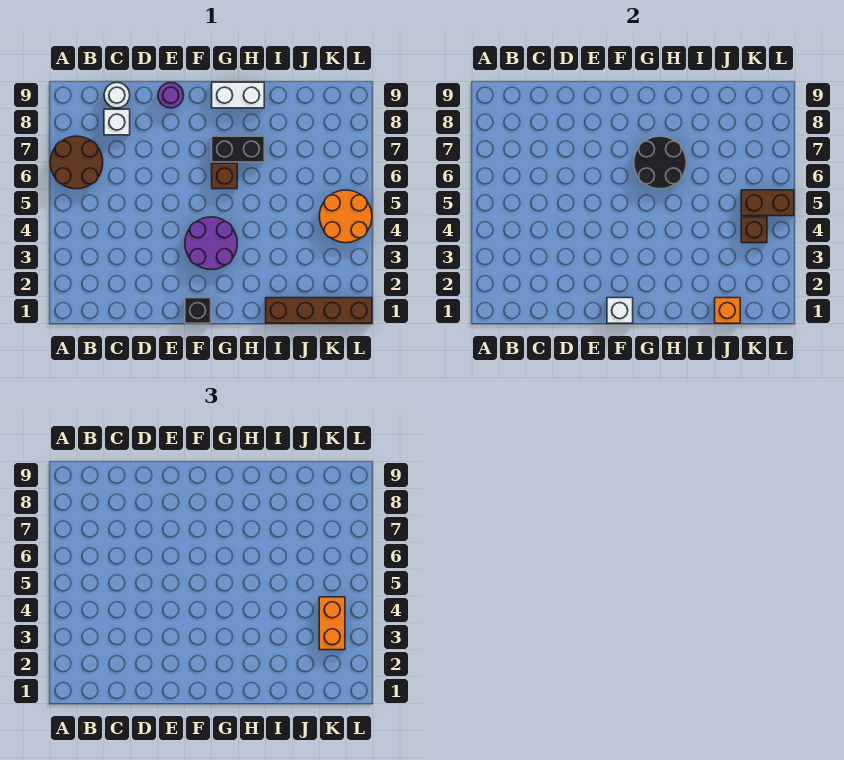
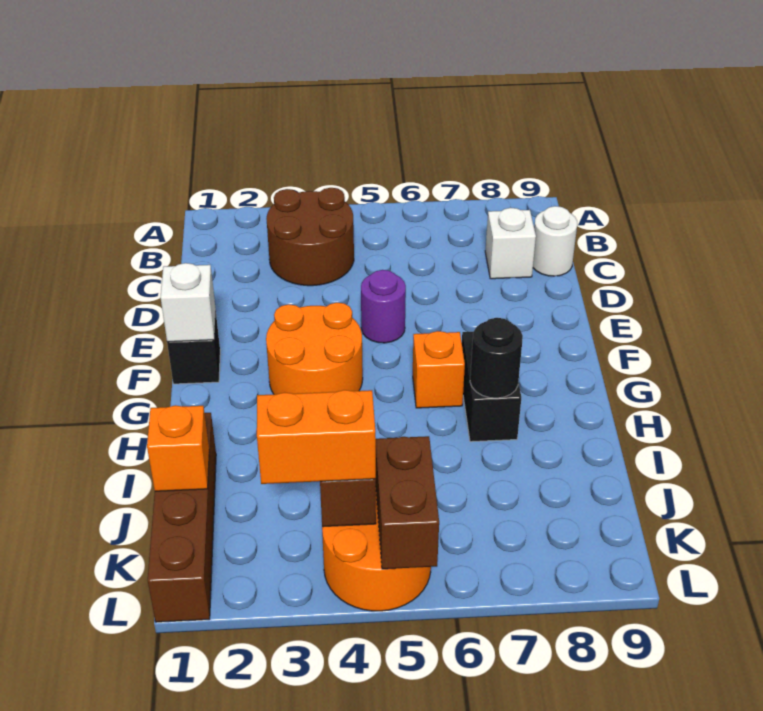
brown round brick A6:B7 level 1 -> brown round brick B3:C4 level 1
purple round brick E9 level 1 -> purple round brick E5 level 1
purple round brick F3:G4 level 1 -> orange round brick F3:G4 level 1
brown brick G6 level 1 -> orange brick G6 level 1
black round brick G6:H7 level 2 -> black round brick H7 level 2
white brick G9:H9 level 1 -> none

